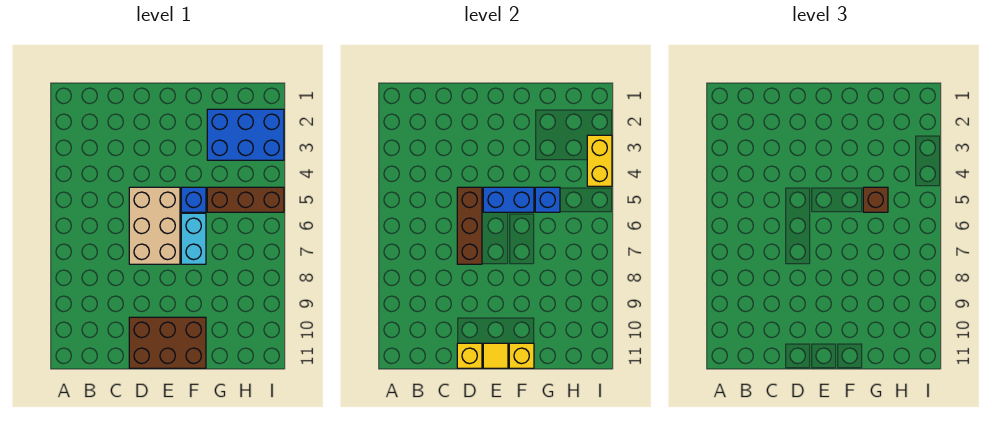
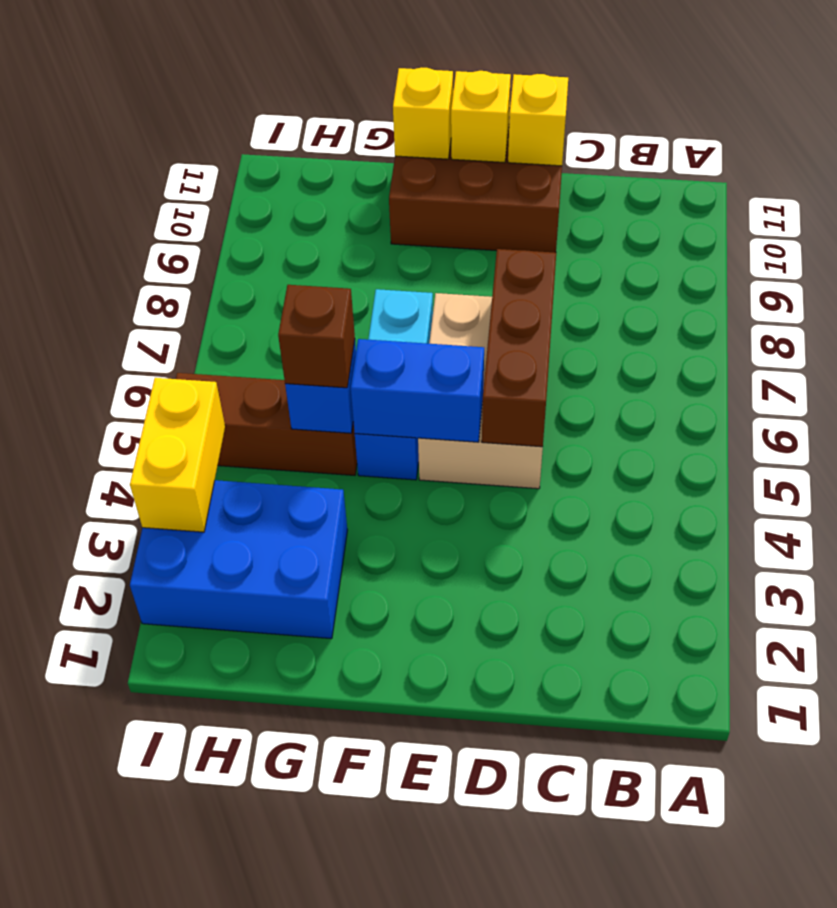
yellow tile E11 level 2 -> yellow brick E11 level 2

